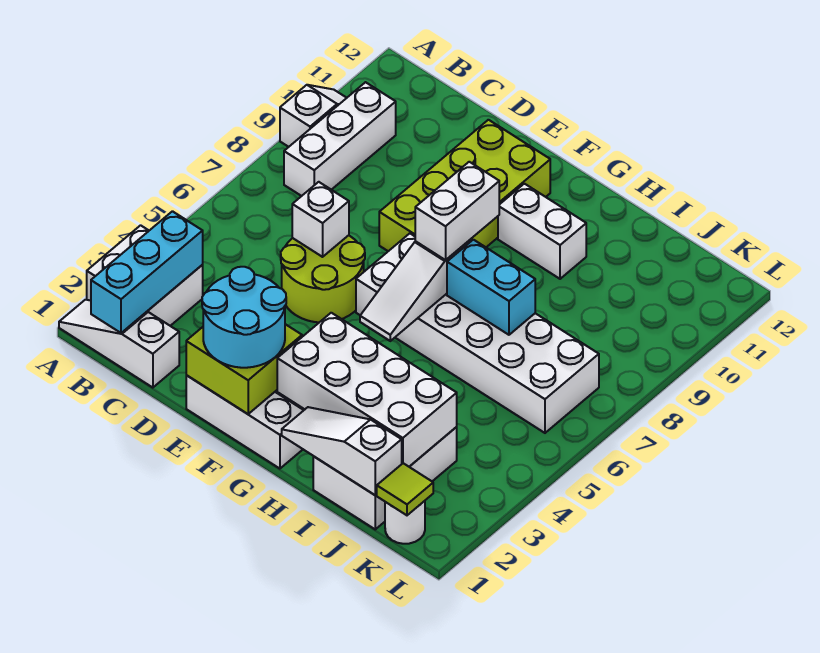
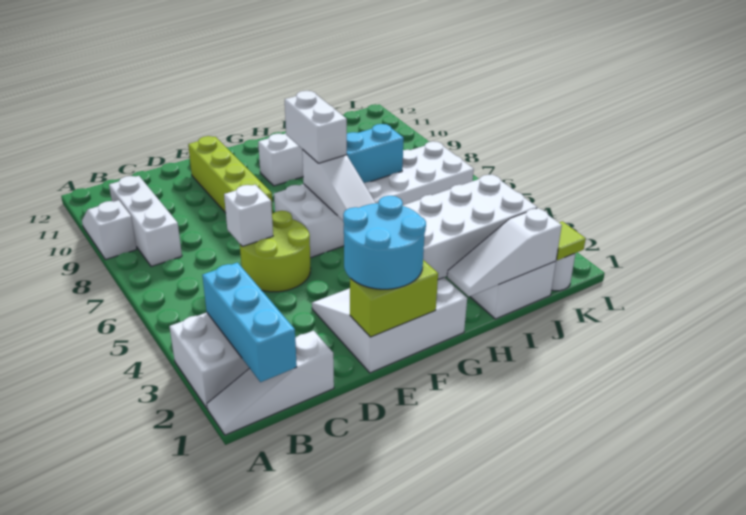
lime brick E1:F2 level 2 -> lime brick E1:F1 level 2
lime brick E8:F11 level 1 -> lime brick E8:E11 level 1

